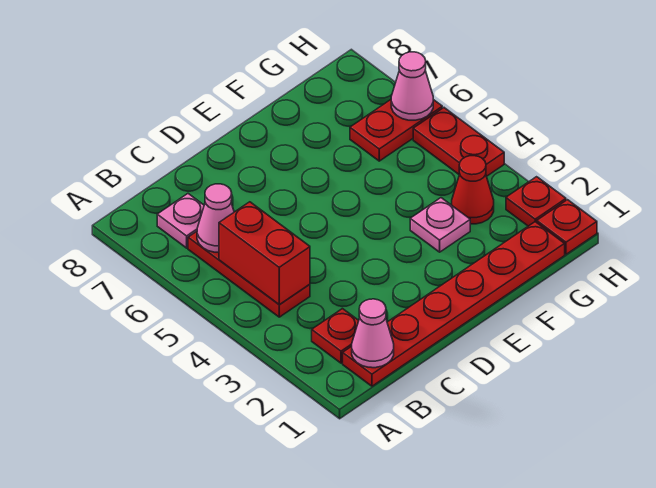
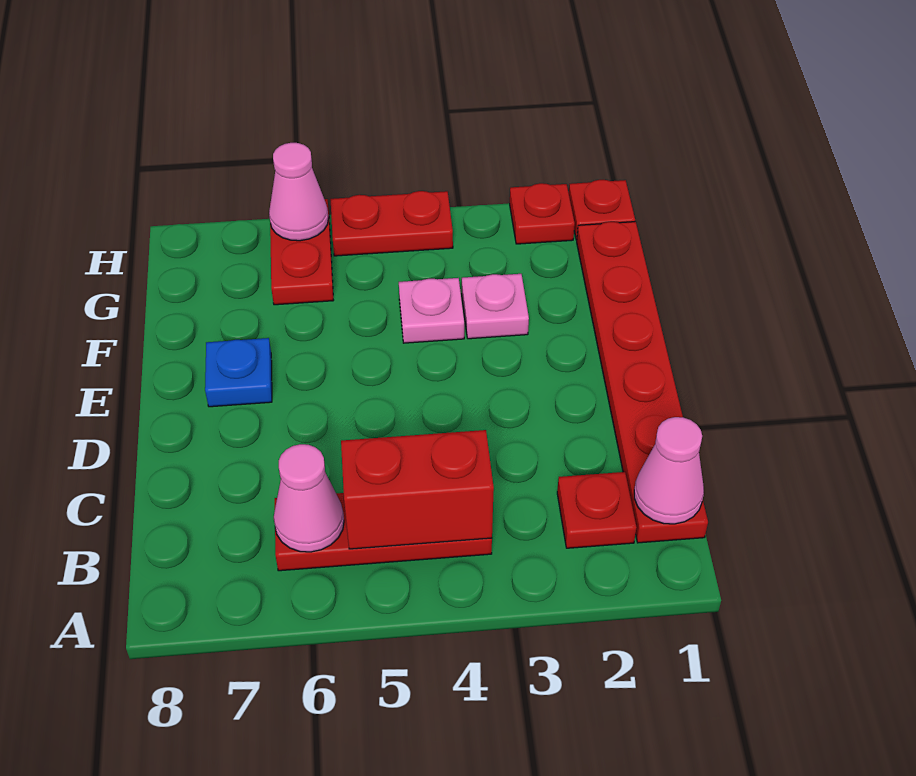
pink plate B7 level 1 -> pink plate F4 level 1
none -> blue plate E7 level 1
red cone G3 level 1 -> none

